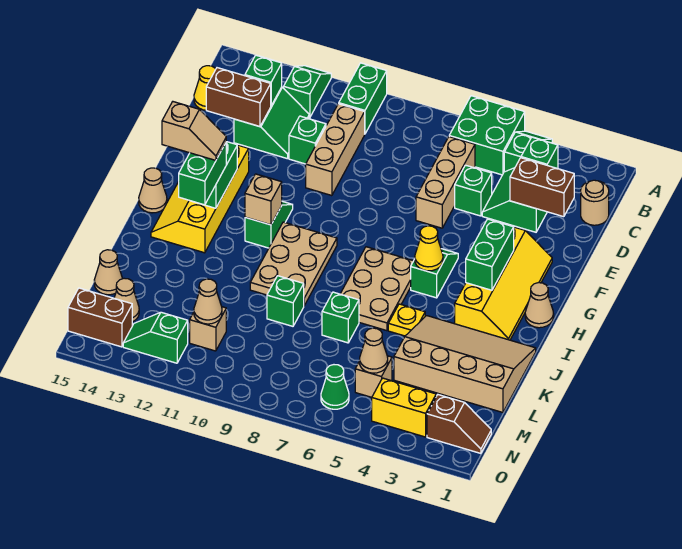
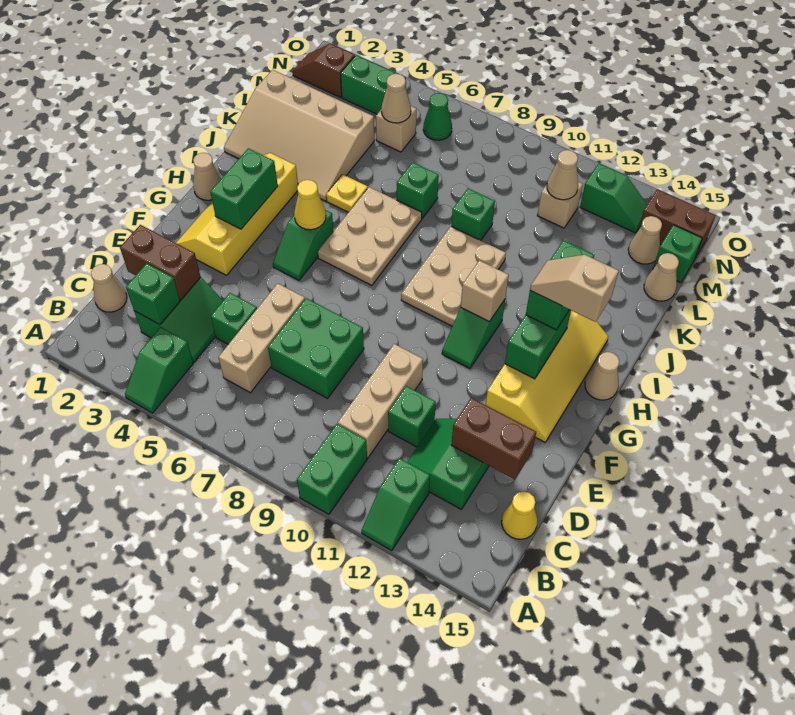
green brick A5:B6 level 1 -> green brick D7:E8 level 1
tan round brick C1 level 1 -> tan cone C1 level 1
green brick C13 level 2 -> green brick M15 level 1
yellow brick N3:N4 level 1 -> green brick N3:N4 level 1

